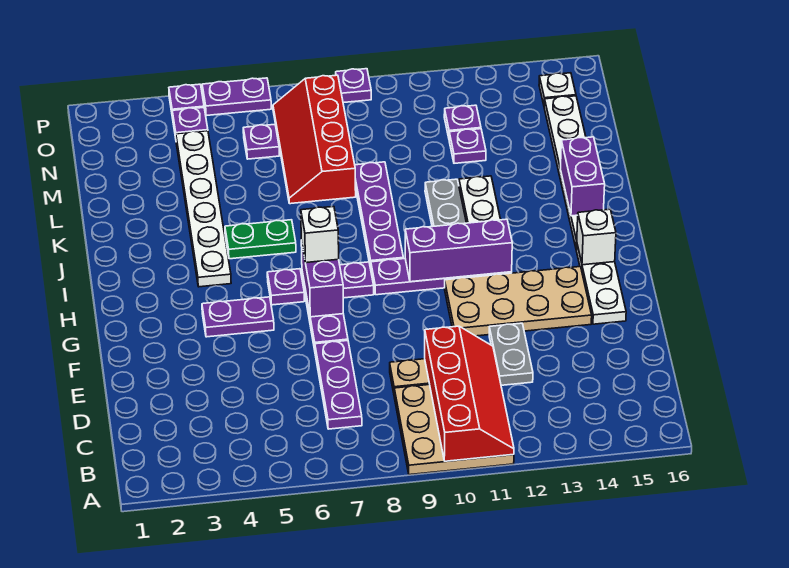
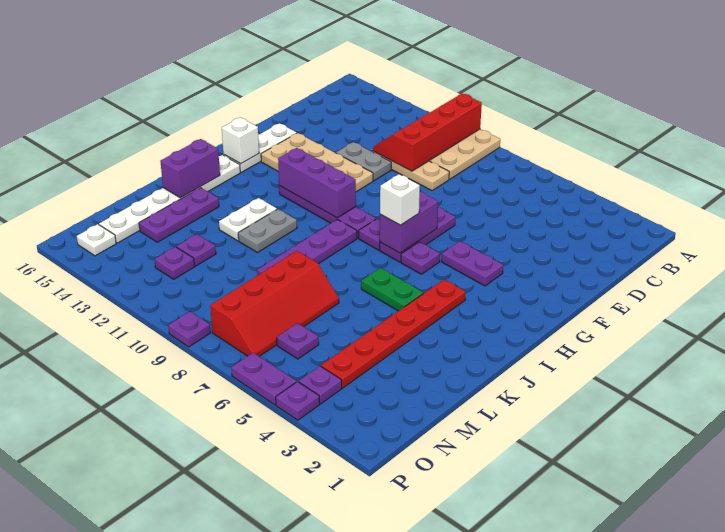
purple plate C7:E7 level 1 -> purple plate K14:M14 level 1
grey plate D12:E12 level 1 -> grey plate E11:E12 level 1
white plate I4:N4 level 1 -> red plate I4:N4 level 1

